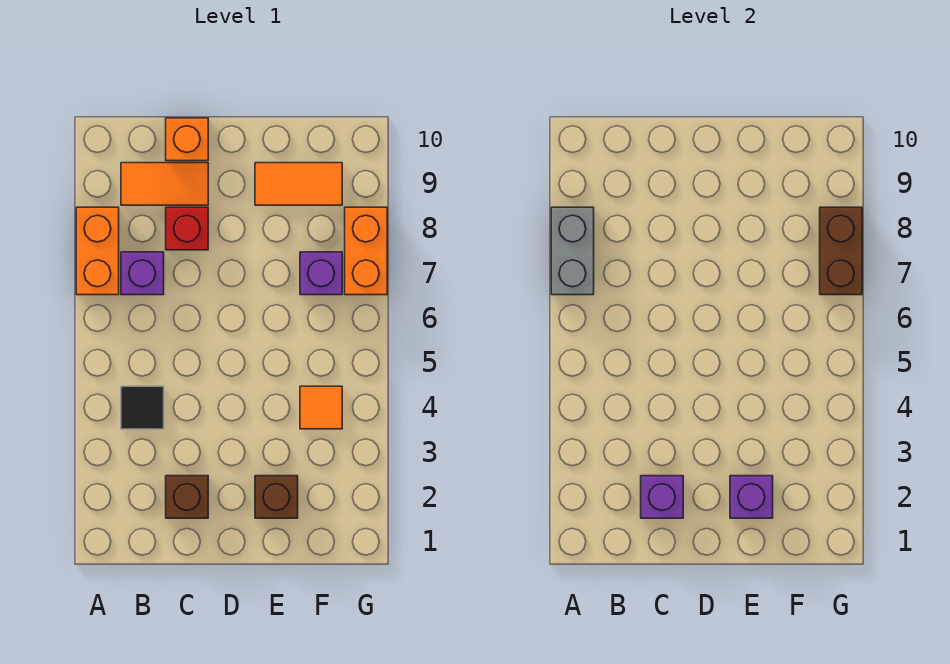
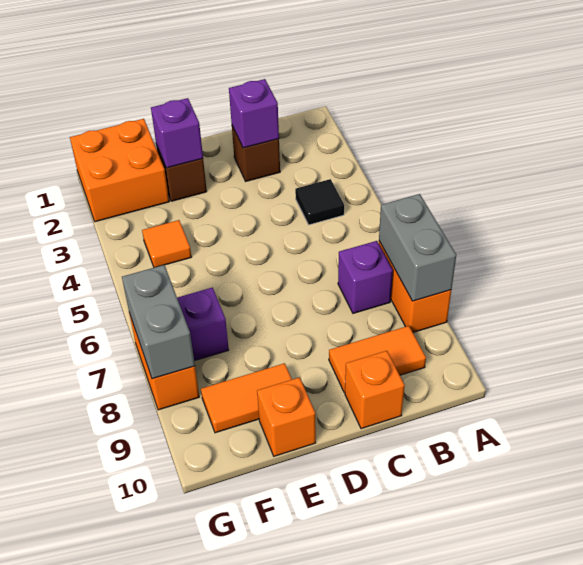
red brick C8 level 1 -> none
none -> orange brick E10 level 1
none -> orange brick F1:G2 level 1
brown brick G7:G8 level 2 -> grey brick G7:G8 level 2

